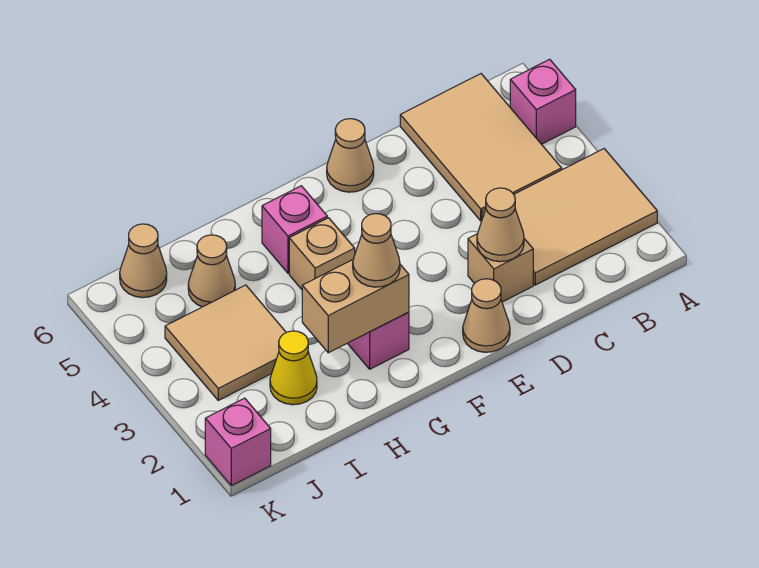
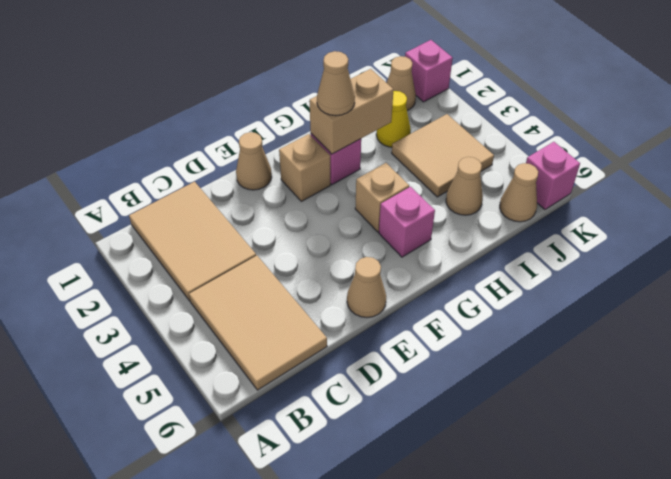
tan tile A2:C3 level 1 -> tan tile B1:C3 level 1
pink brick A5 level 1 -> pink brick K6 level 1
tan brick D2 level 1 -> tan brick F2 level 1
tan cone D2 level 2 -> tan cone J1 level 1

